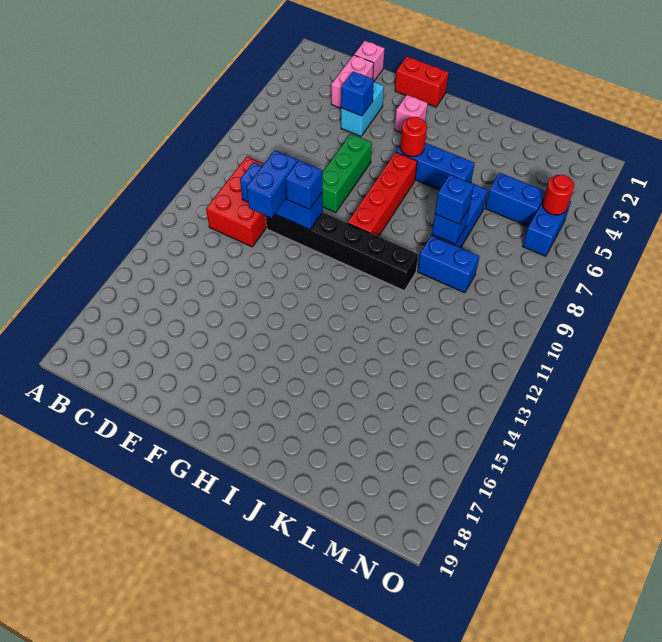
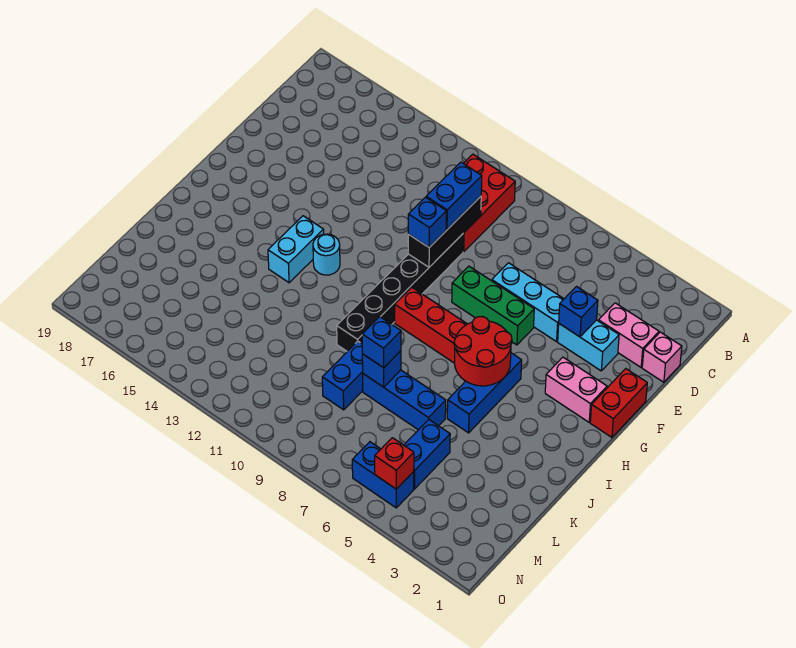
red brick C9:D11 level 1 -> red brick B10:D11 level 1
blue brick D10:F10 level 2 -> black brick D10:F10 level 2
none -> cyan brick E5:E7 level 1
blue brick E10:E11 level 3 -> blue brick D10:E10 level 3
pink brick G3 level 1 -> pink brick G2:G3 level 1
red round brick H5 level 2 -> red round brick H5:I6 level 2
none -> cyan round brick H13 level 1
none -> cyan brick H14:I14 level 1
red round brick N5 level 2 -> red brick N5 level 2

